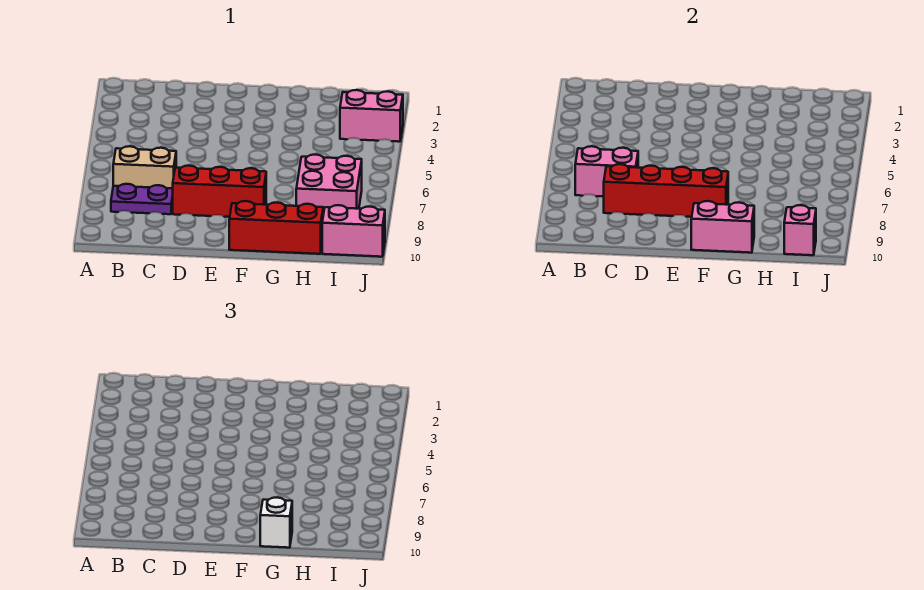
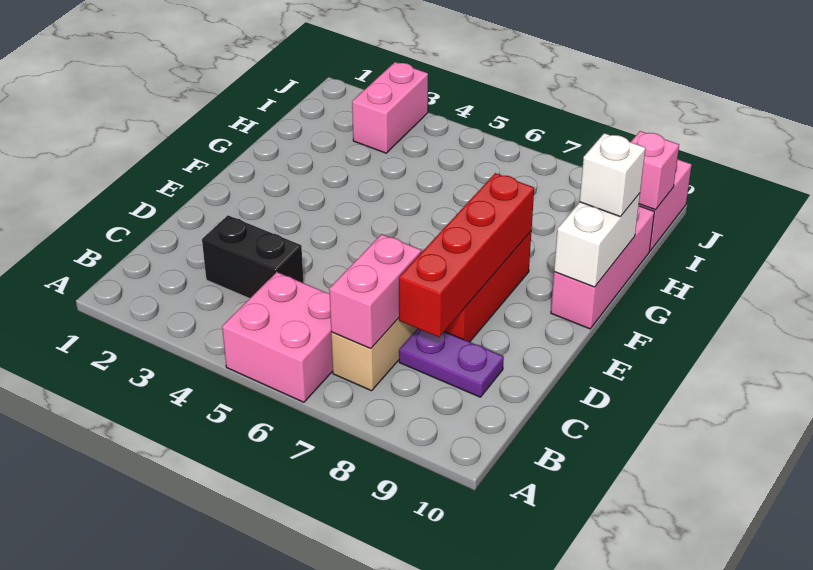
purple plate B8:C8 level 1 -> purple plate C8:C9 level 1
none -> black brick C3:C4 level 1
red brick F10:H10 level 1 -> pink brick F10:H10 level 1
pink brick F10:G10 level 2 -> white brick F10:G10 level 2
pink brick H7:I8 level 1 -> pink brick A5:B6 level 1

